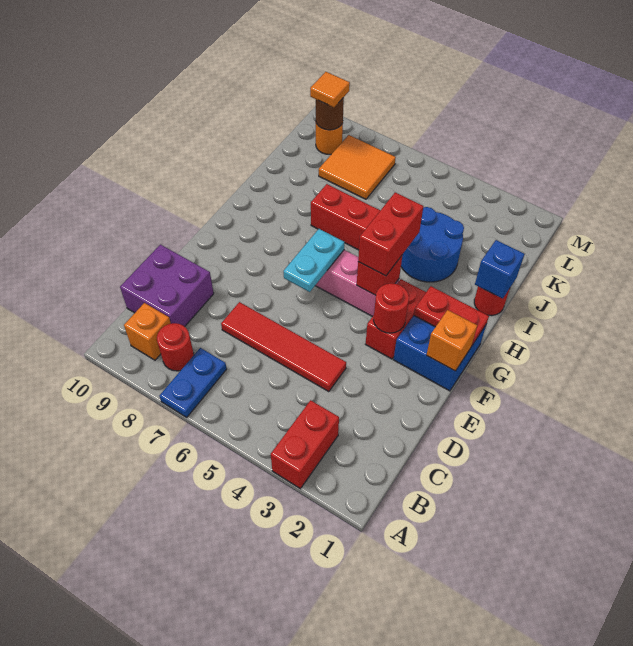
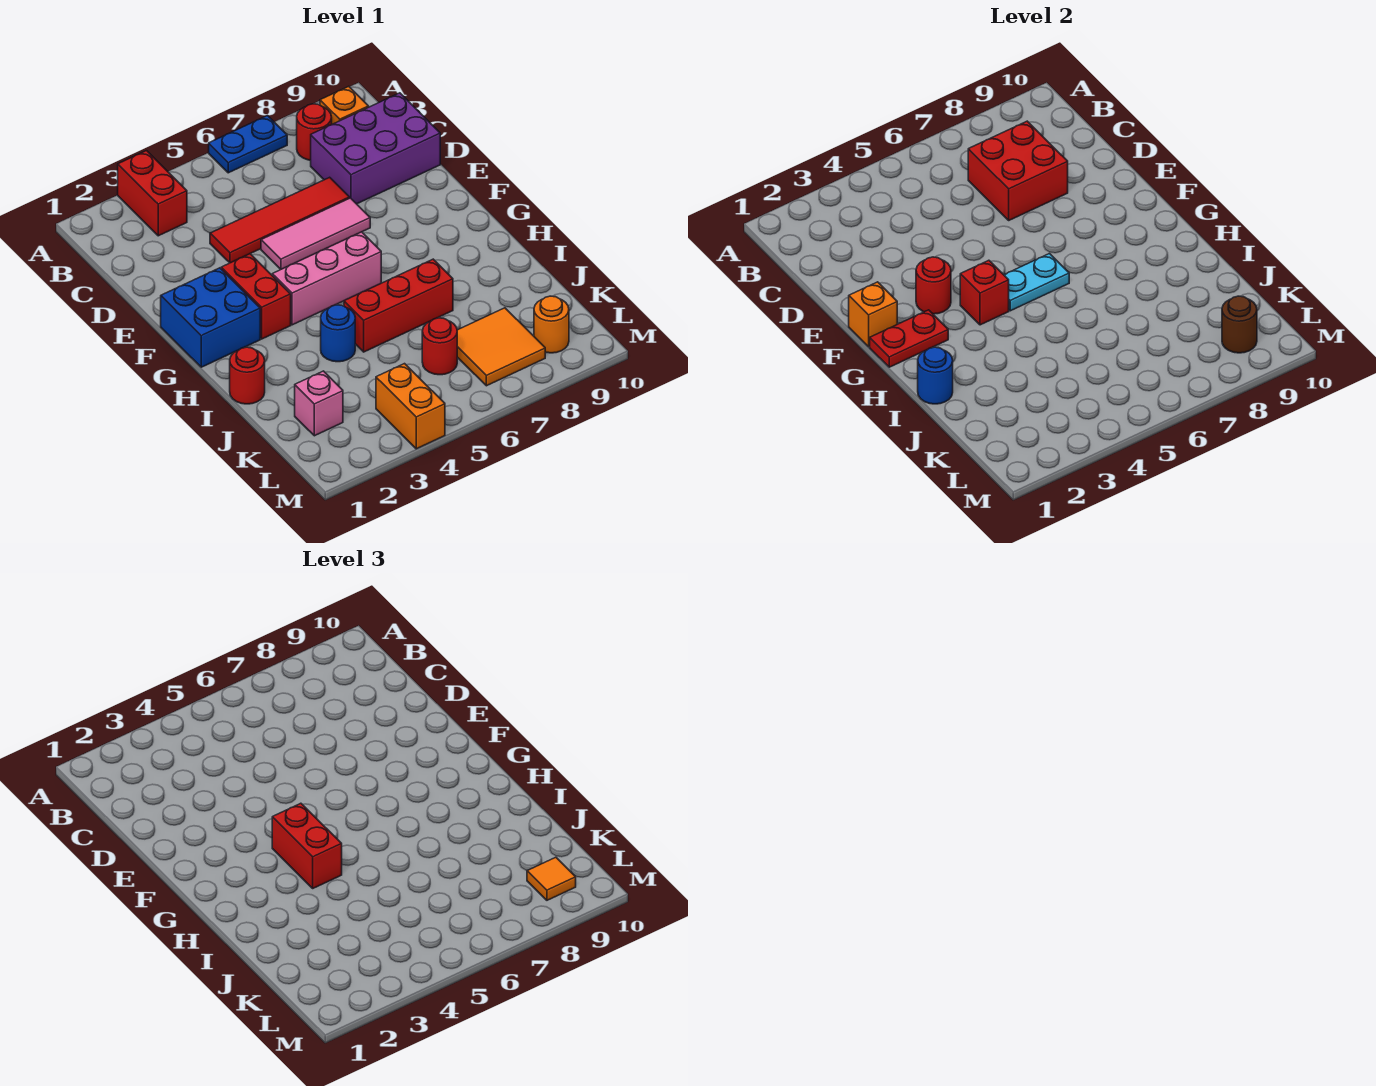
blue plate A7:B7 level 1 -> blue plate A6:A7 level 1
none -> red brick C7:D8 level 2
purple brick C9:D10 level 1 -> purple brick C8:D10 level 1
none -> pink tile E5:E7 level 1
cyan plate F6:G6 level 2 -> cyan plate G5:G6 level 2
blue brick I1 level 2 -> blue round brick I1 level 2
blue round brick I3:J4 level 1 -> blue round brick I4 level 1
none -> pink brick K2 level 1
none -> red round brick K6 level 1
none -> orange brick L4:M4 level 1

